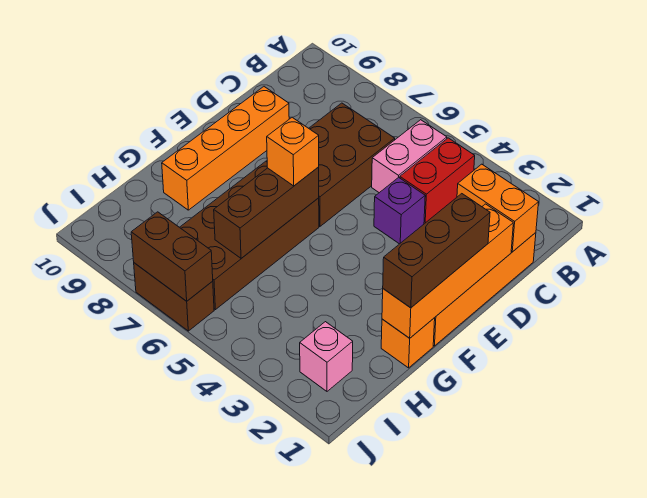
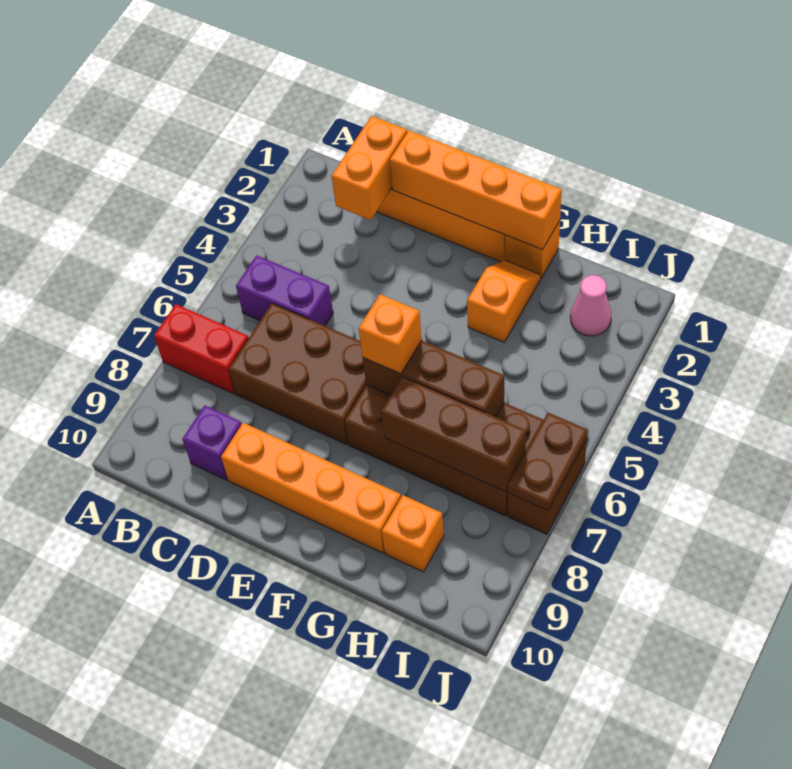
red brick B4:C4 level 1 -> red brick A7:B7 level 1
pink brick B5:C5 level 1 -> purple brick B5:C5 level 1
purple brick D4 level 1 -> purple brick C9 level 1
brown brick E1:G1 level 3 -> brown brick G7:I7 level 2
none -> orange slope G2:G3 level 1 top 3
none -> orange brick H9 level 1
pink brick I2 level 1 -> pink cone I2 level 1
brown brick J6:J7 level 2 -> brown plate J6:J7 level 2

